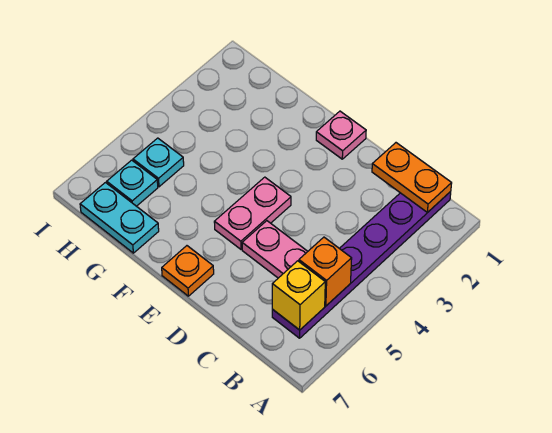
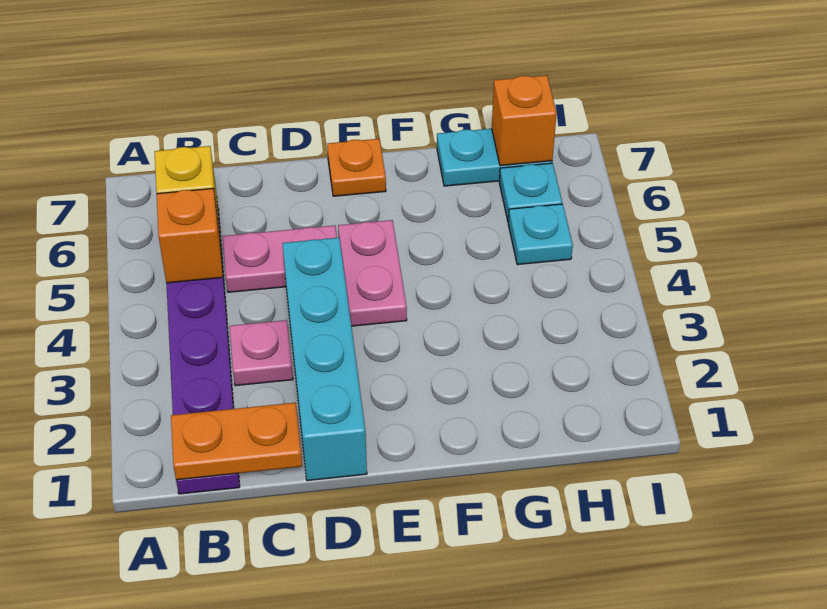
none -> cyan brick D1:D4 level 1
pink plate E1 level 1 -> pink plate C3 level 1
none -> orange brick H7 level 2

